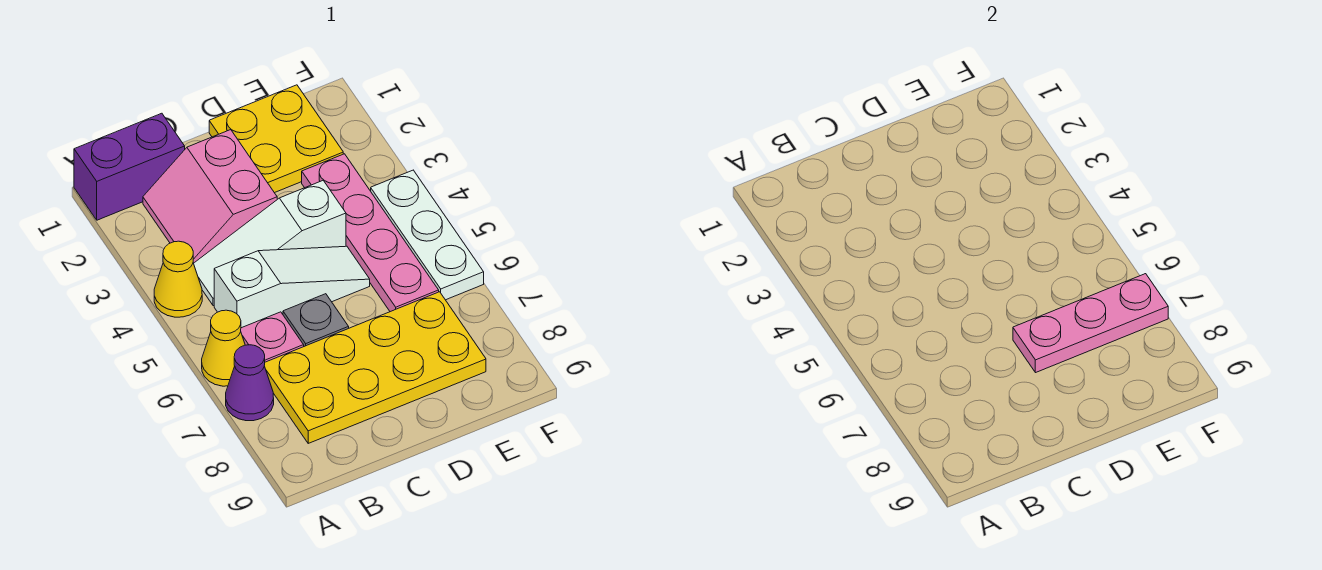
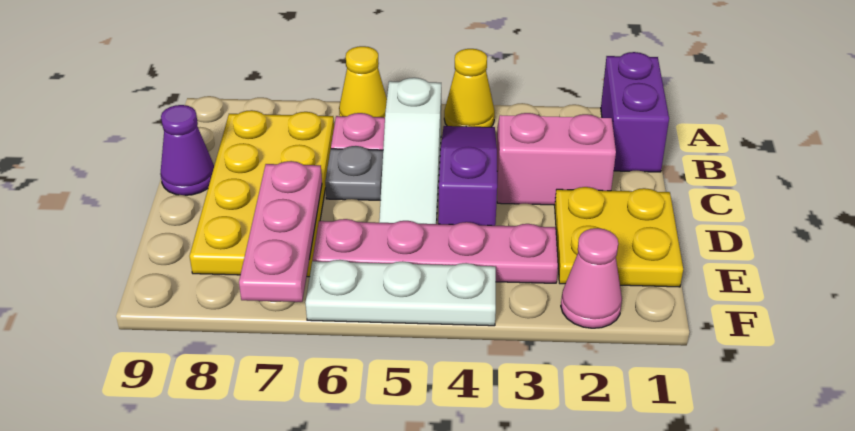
purple cone A7 level 1 -> purple cone C9 level 1
white slope B4:D4 level 1 top D -> purple slope B4:D4 level 1 top D
none -> pink cone F2 level 1

